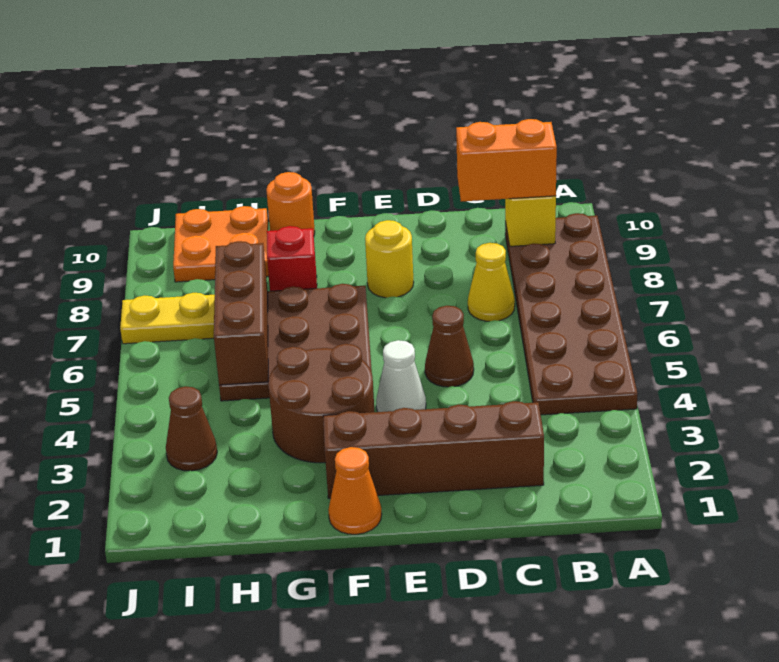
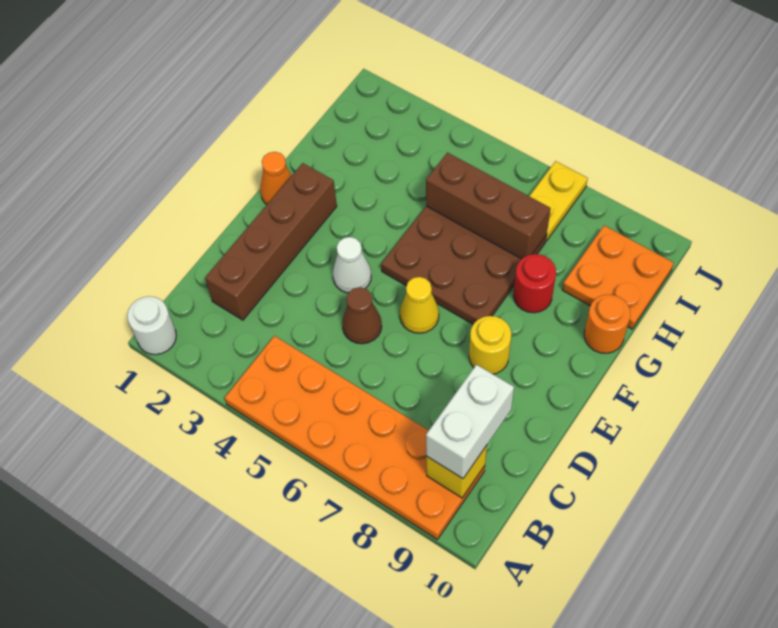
none -> white round brick A1 level 1
brown plate A4:B9 level 1 -> orange plate A4:B9 level 1
orange brick B9:C9 level 3 -> white brick B9:C9 level 3
yellow cone C7 level 1 -> yellow cone E6 level 1
brown round brick F3:G4 level 1 -> none
red brick G8 level 1 -> red round brick G8 level 1
brown cone I3 level 1 -> none

